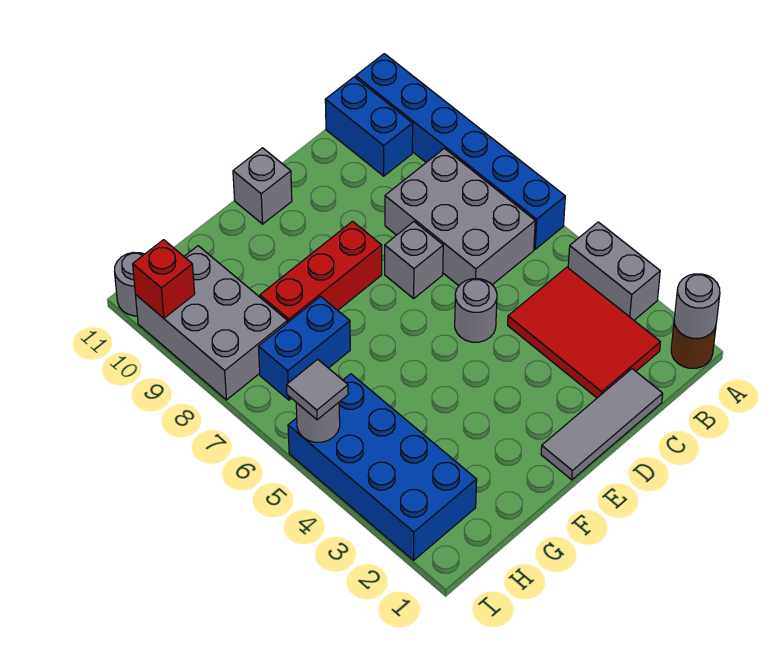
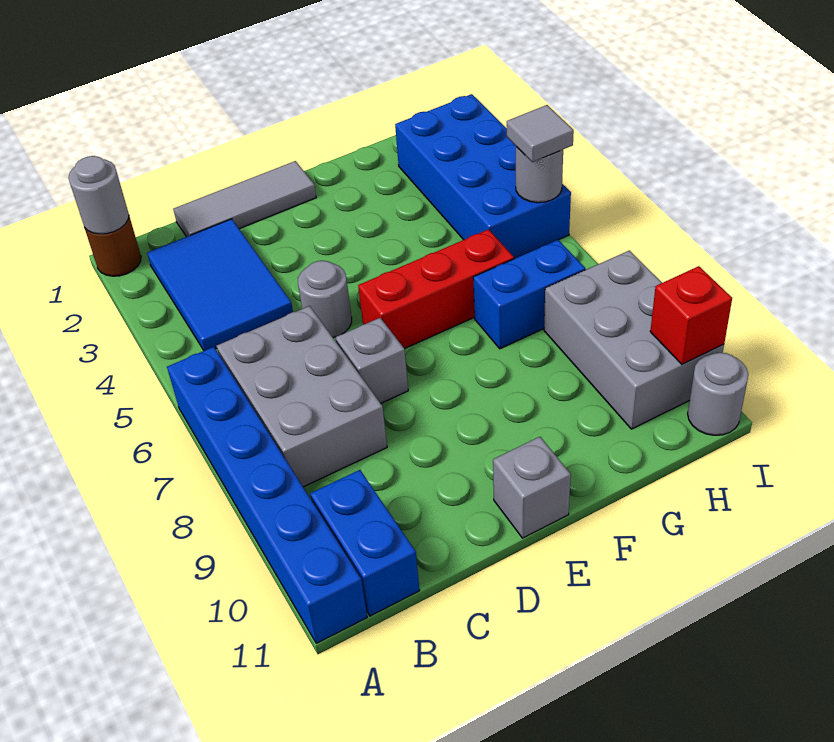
grey brick A3:A4 level 1 -> none
red tile B2:C4 level 1 -> blue tile B2:C4 level 1
red brick E8:G8 level 1 -> red brick E6:G6 level 1

